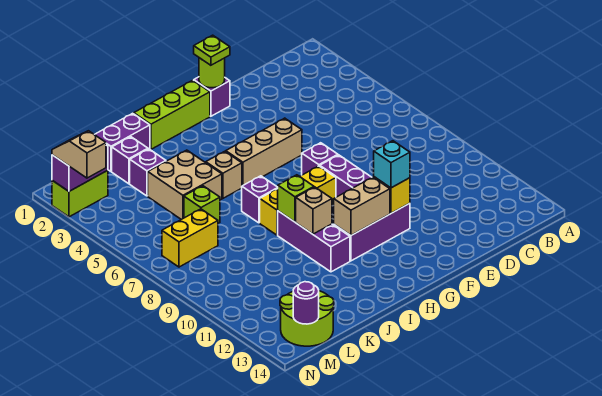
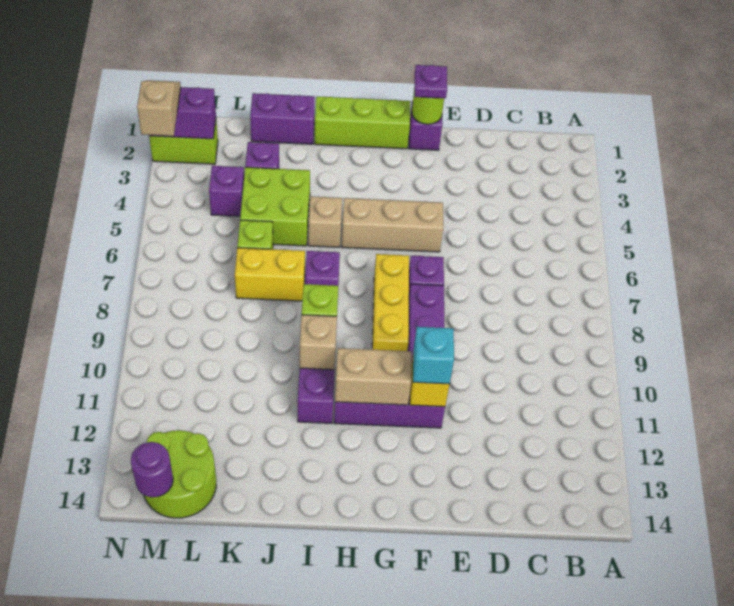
lime plate F1 level 3 -> purple plate F1 level 3
yellow brick G8:I8 level 1 -> yellow brick G7:G9 level 1
tan brick J4:K5 level 1 -> lime brick J4:K5 level 1
purple brick K2 level 1 -> purple brick L4 level 1
yellow brick L7:M7 level 1 -> yellow brick J7:K7 level 1

